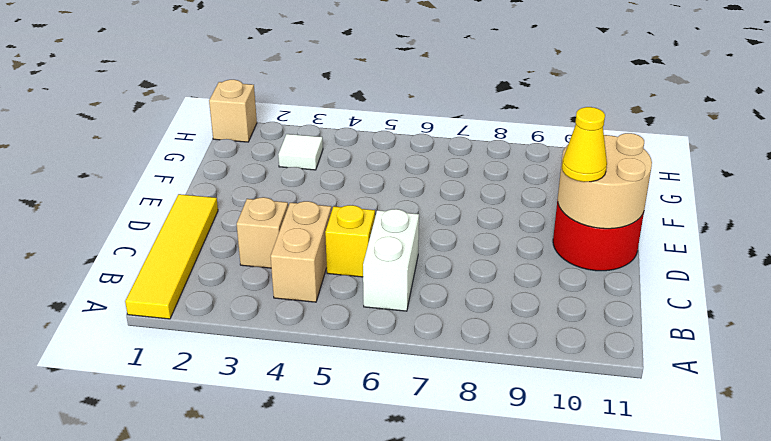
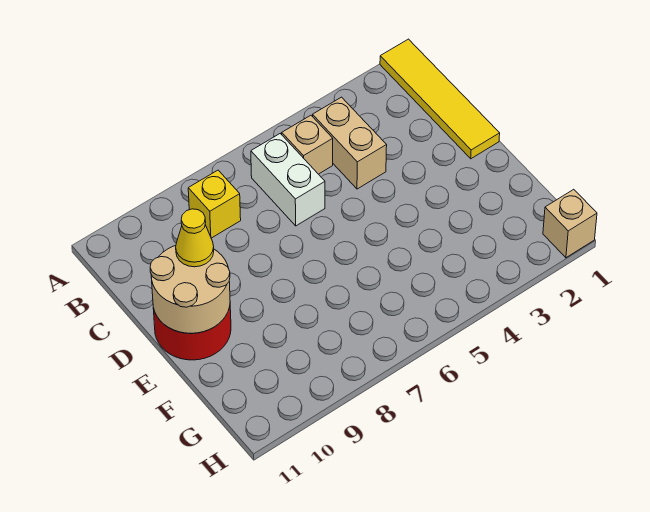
tan brick C3 level 1 -> tan brick B5 level 1
yellow brick C5 level 1 -> yellow brick B8 level 1
white tile G3 level 1 -> none

